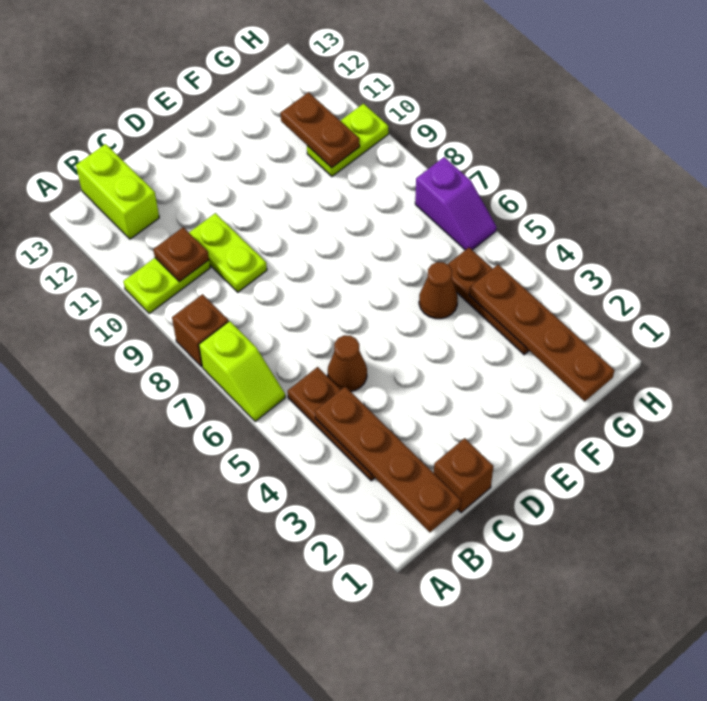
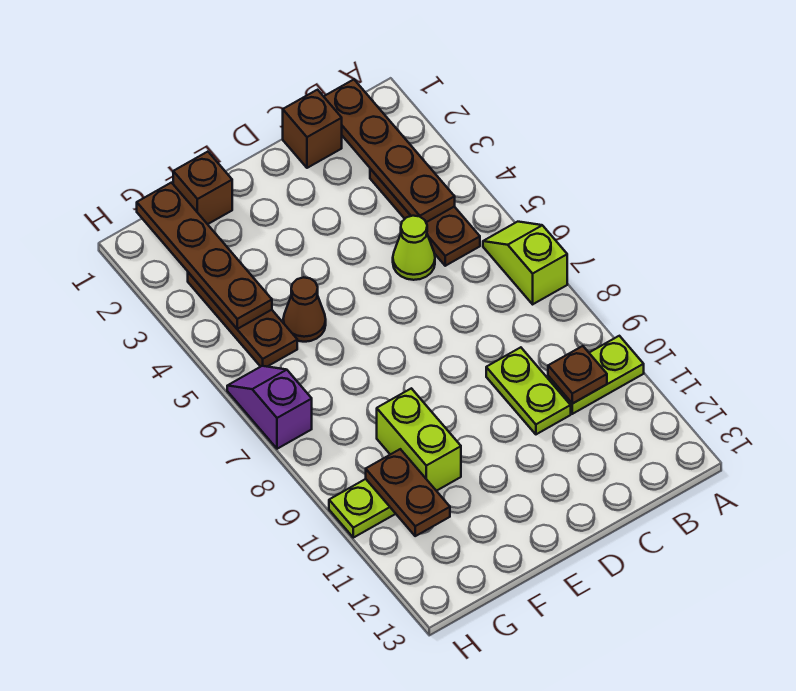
brown brick A8 level 1 -> brown brick F1 level 1
lime brick B12:B13 level 1 -> lime brick F9:F10 level 1
brown cone C5 level 1 -> lime cone C5 level 1

